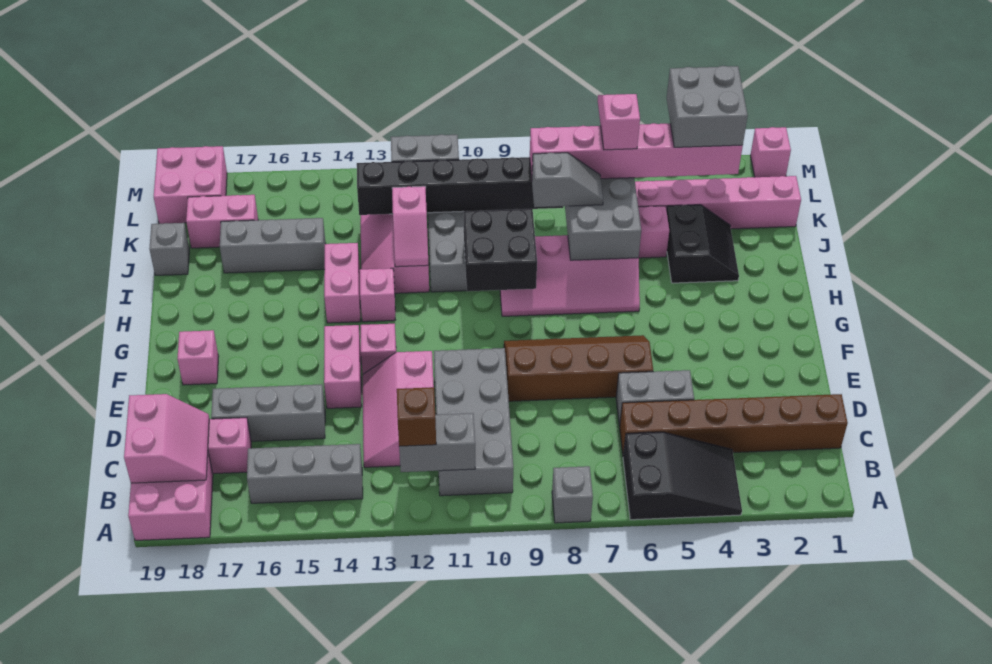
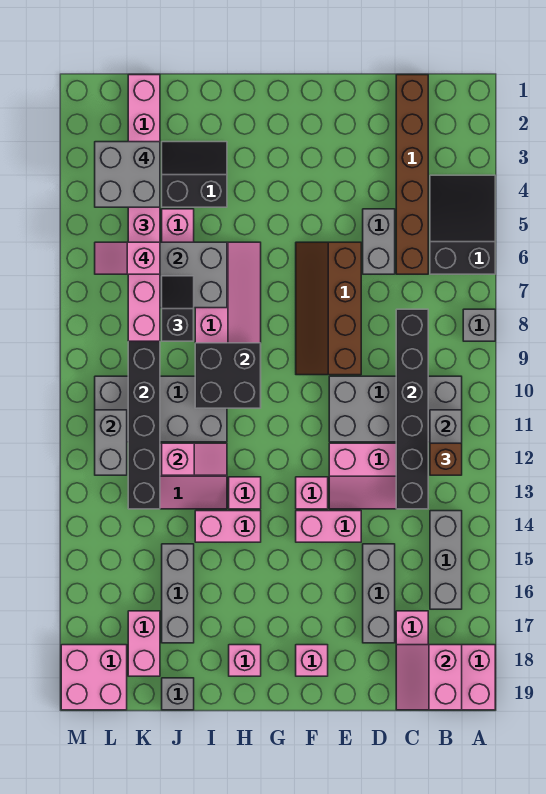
pink slope B18:C19 level 2 top 19 -> pink slope B18:C19 level 2 top B
none -> black brick C8:C13 level 2
grey slope J7:J8 level 3 top 8 -> black slope J7:J8 level 3 top 8
pink brick M1 level 1 -> pink brick H18 level 1

